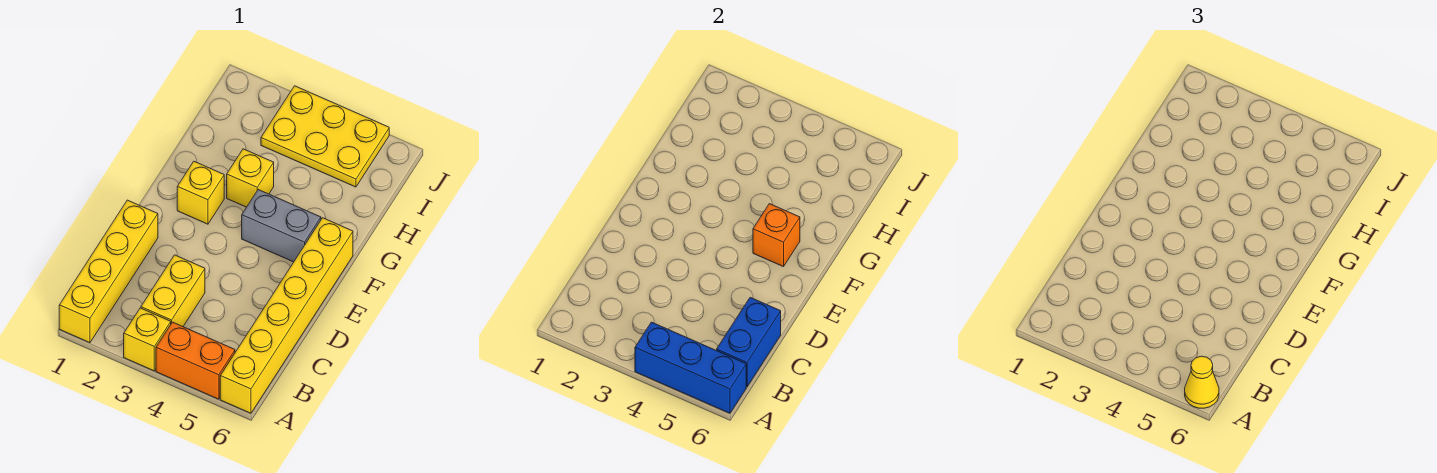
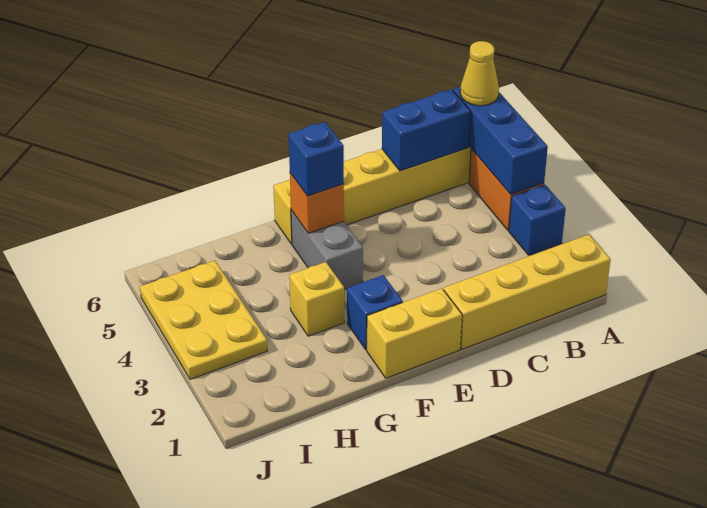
yellow brick A3 level 1 -> blue brick A3 level 1
yellow brick B3:C3 level 1 -> yellow brick E1:F1 level 1
yellow brick F2 level 1 -> blue brick F2 level 1
none -> blue brick F5 level 3

